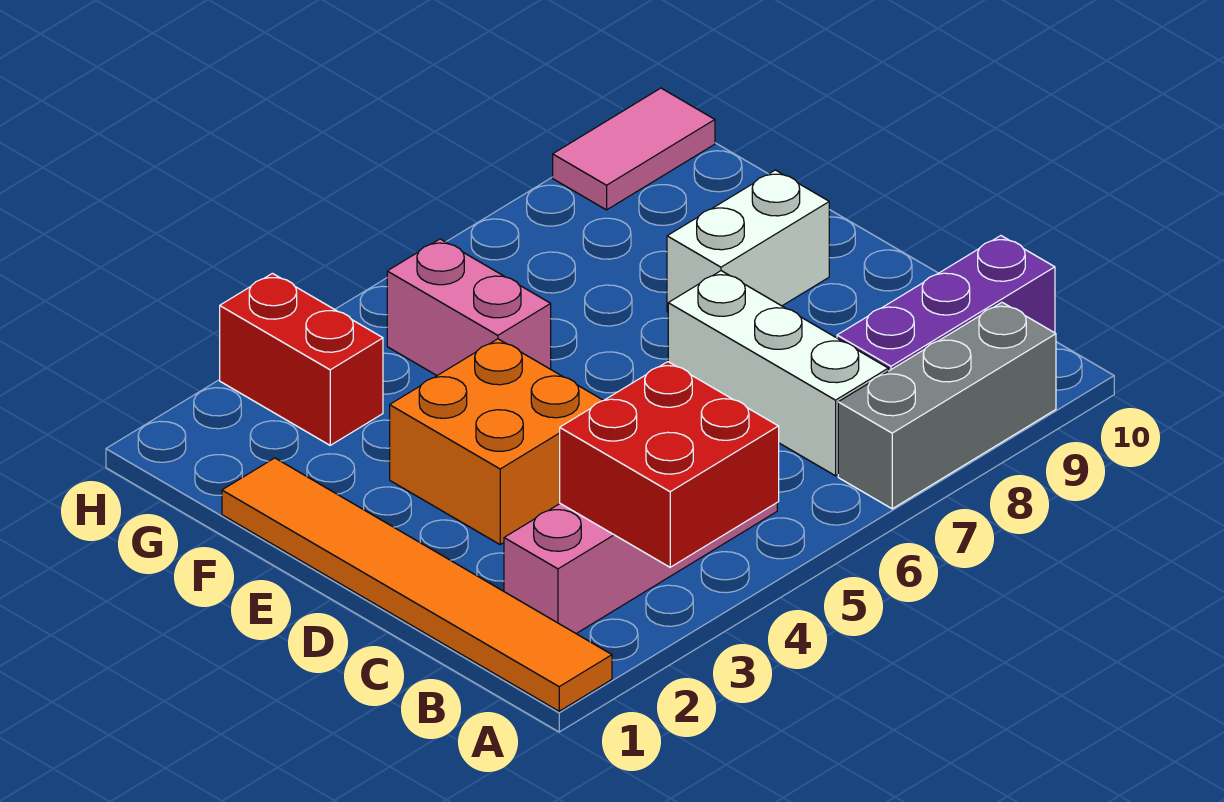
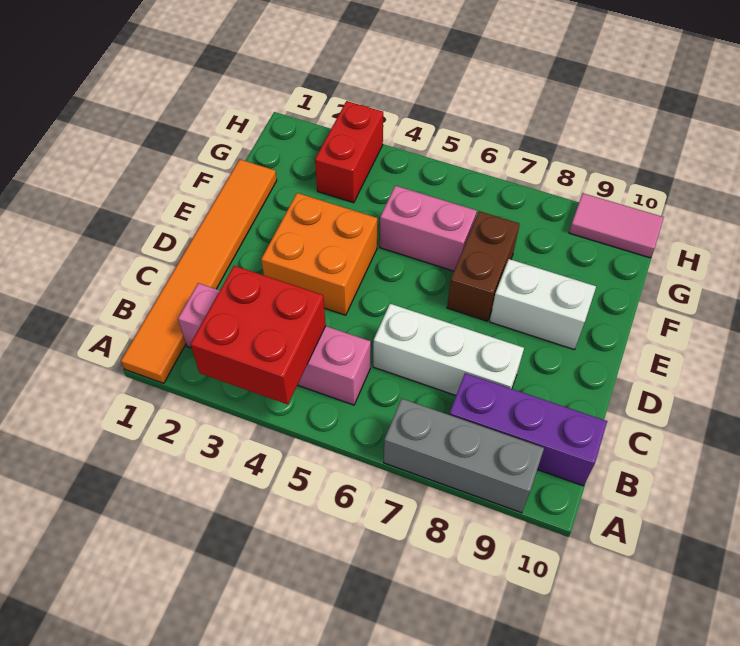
white brick B7:D7 level 1 -> white brick C6:C8 level 1
none -> brown brick E7:F7 level 1
pink brick F5:G5 level 1 -> pink brick F5:F6 level 1

